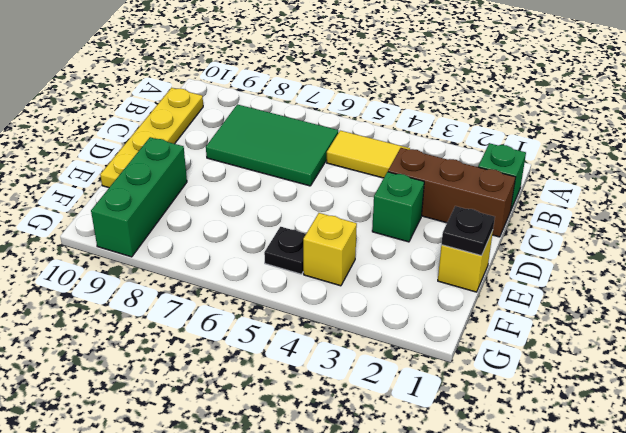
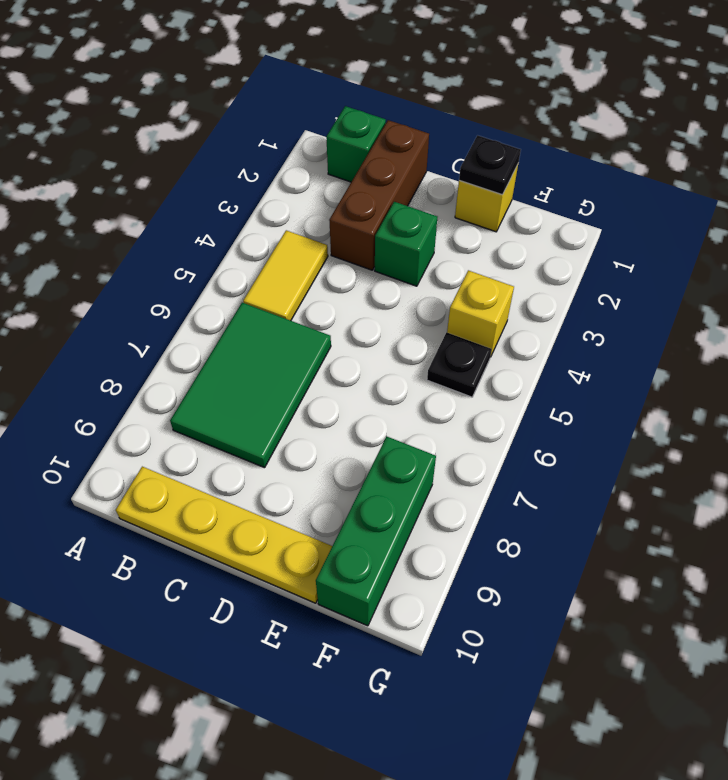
green brick E9:G9 level 1 -> green brick F8:F10 level 1

